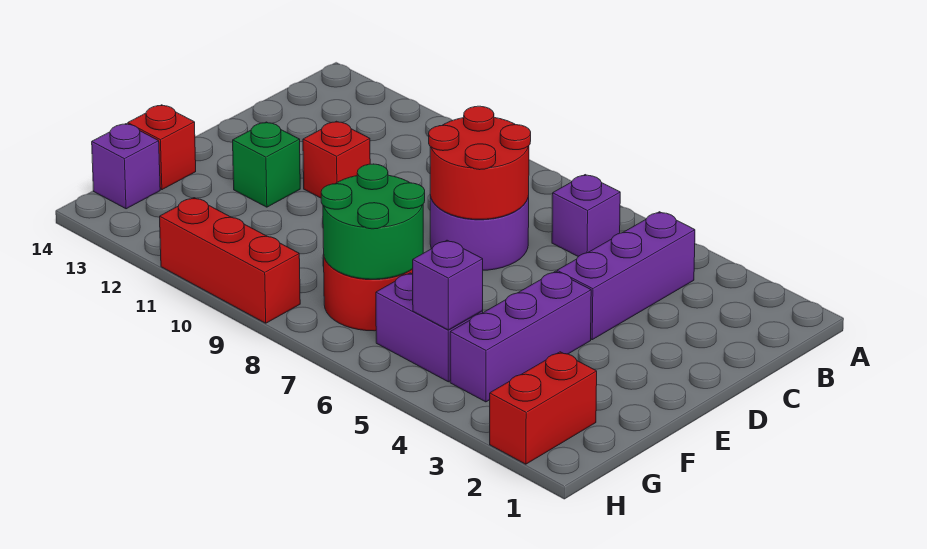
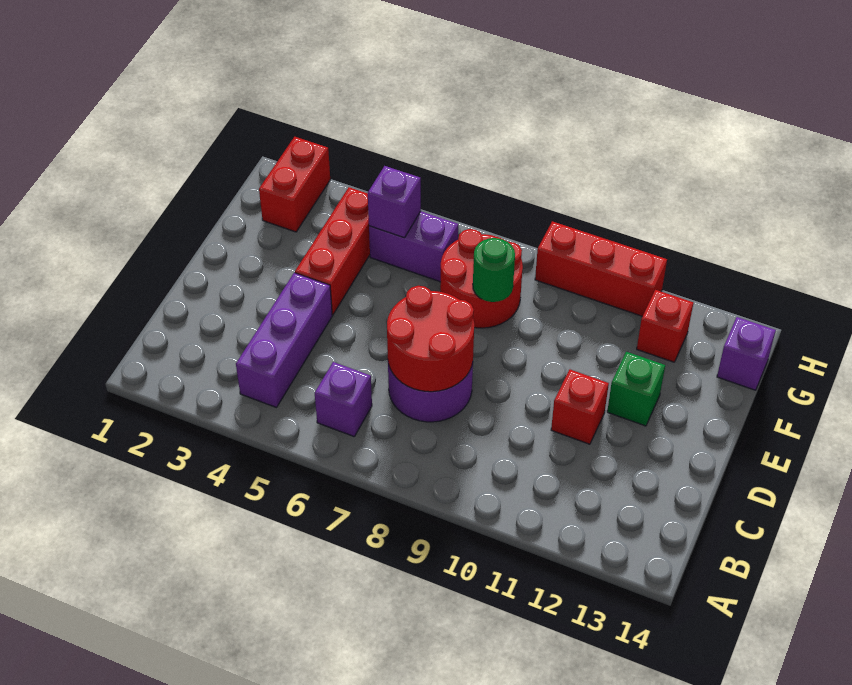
purple brick E4:G4 level 1 -> red brick E4:G4 level 1
green round brick F7:G8 level 2 -> green round brick F8 level 2
red brick F14 level 1 -> red brick G12 level 1

